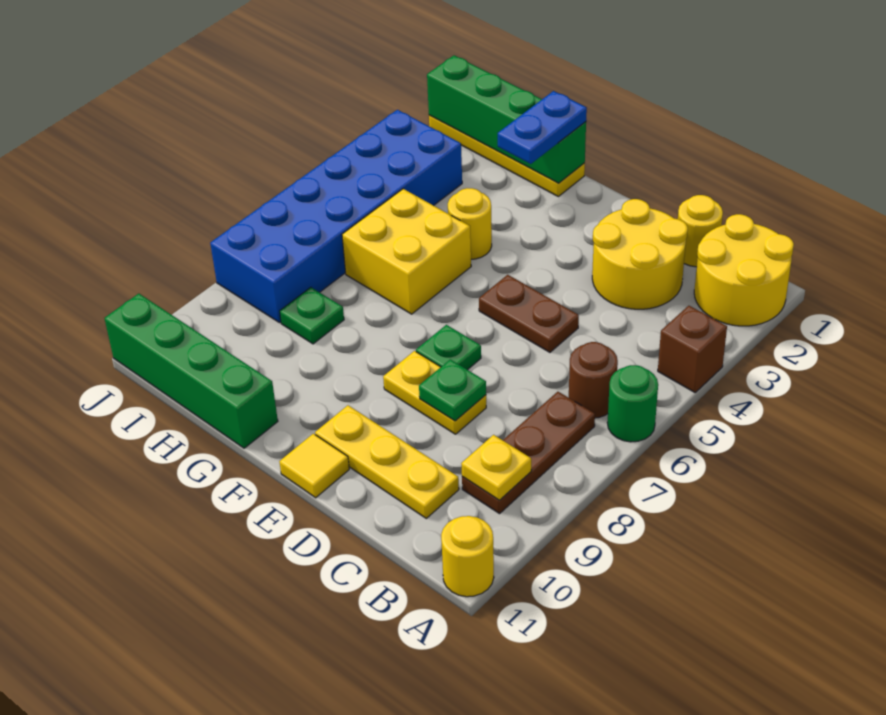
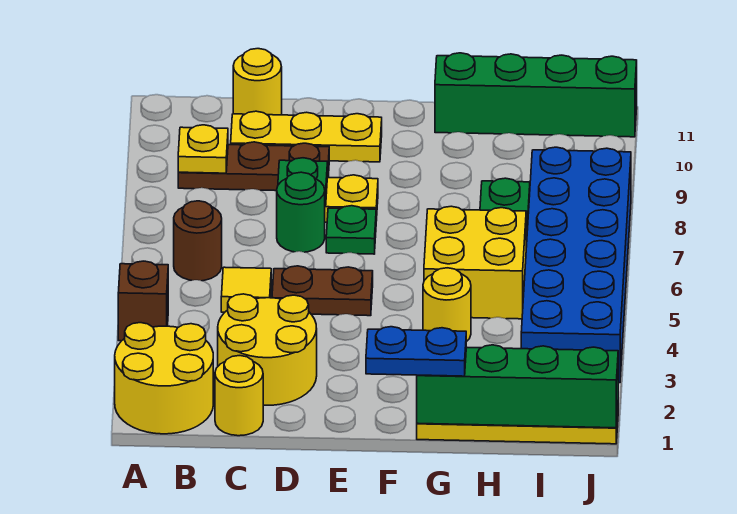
green round brick A6 level 1 -> green round brick D7 level 1
yellow round brick A11 level 1 -> yellow round brick C11 level 1
brown plate B7:B9 level 1 -> brown plate B9:D9 level 1
yellow tile E11 level 1 -> yellow tile C5 level 1
blue plate G1:G2 level 3 -> blue plate F1:G1 level 3

